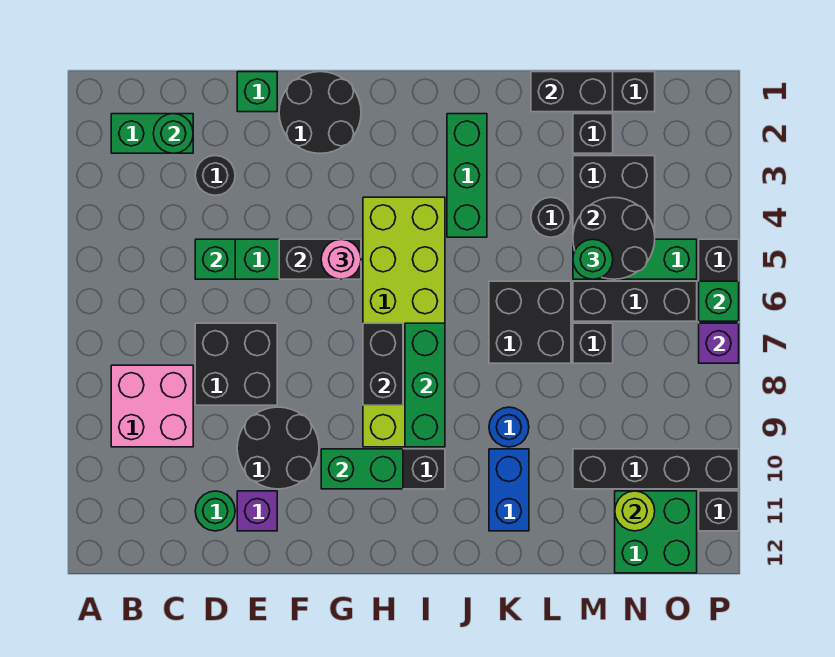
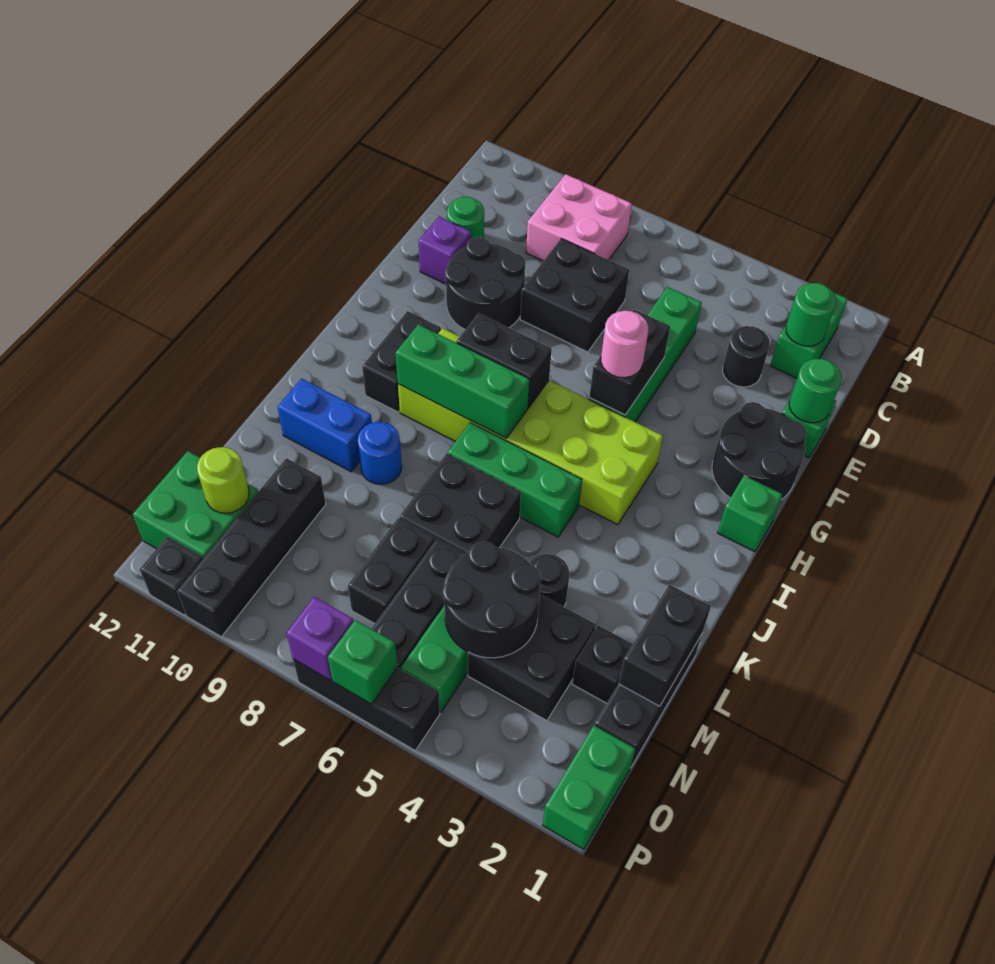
green brick D5 level 2 -> green brick H1 level 1
green brick G10:H10 level 2 -> green brick O1:P1 level 1
green brick J2:J4 level 1 -> green brick J5:J7 level 1
green round brick M5 level 3 -> green round brick E1 level 2
black brick M7 level 1 -> black brick M7:N7 level 1

